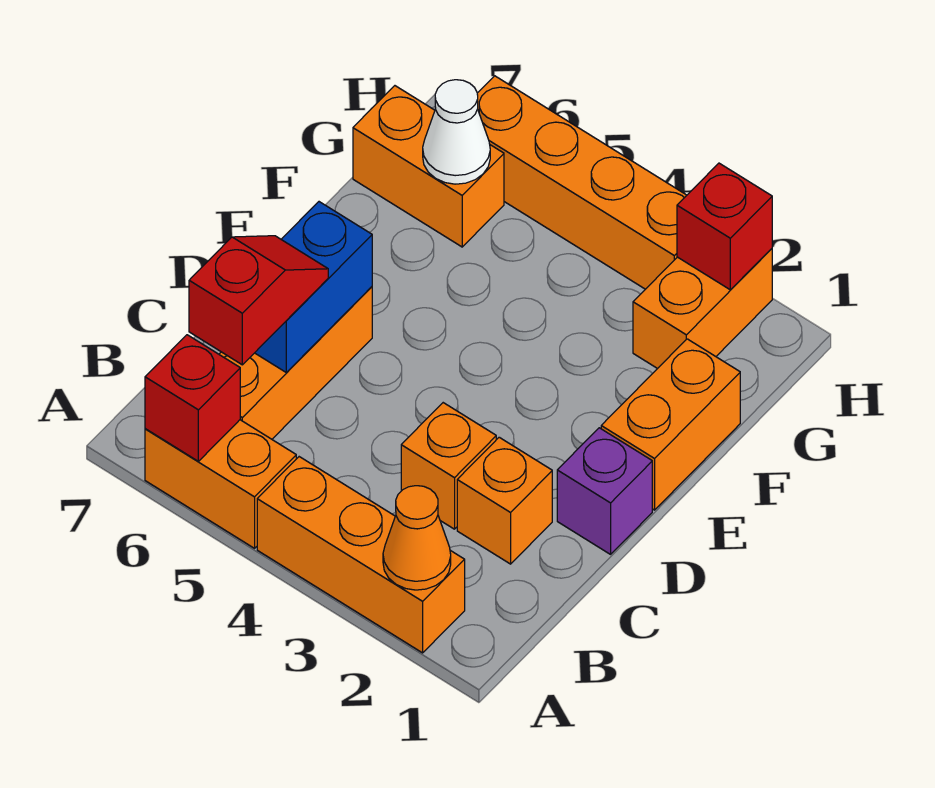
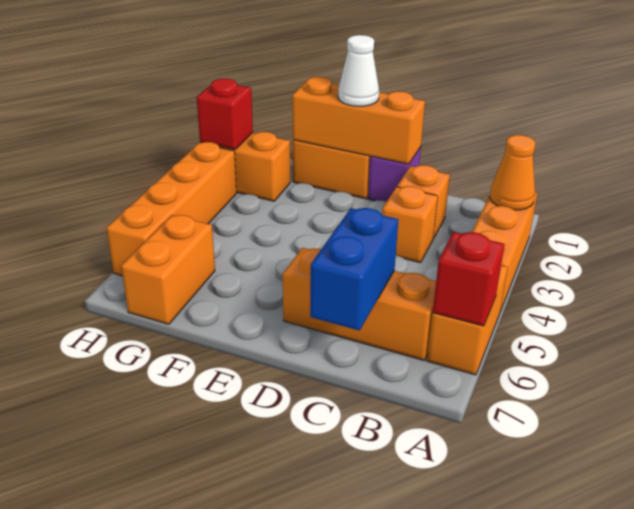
red slope B6:C6 level 3 top B -> none
blue brick C6:D6 level 2 -> blue brick C6:C7 level 2
none -> orange brick D1:F1 level 2
white cone G6 level 2 -> white cone E1 level 3

